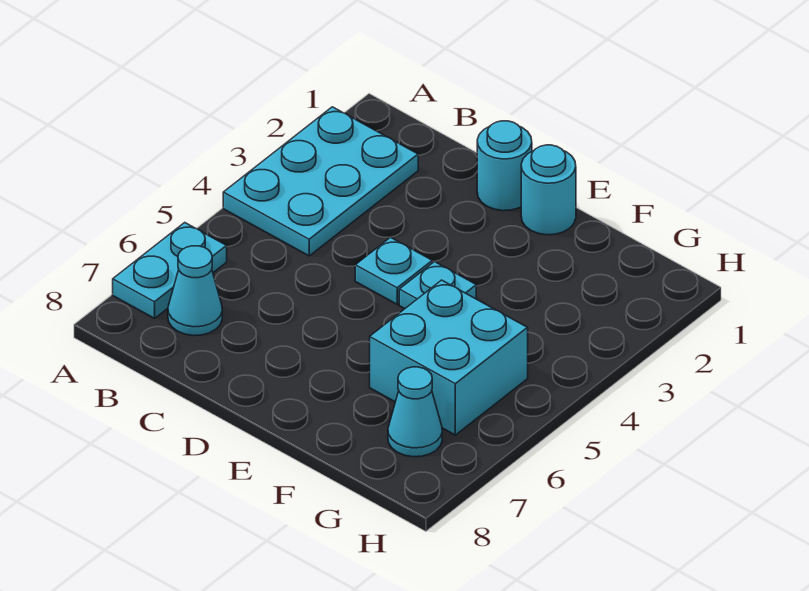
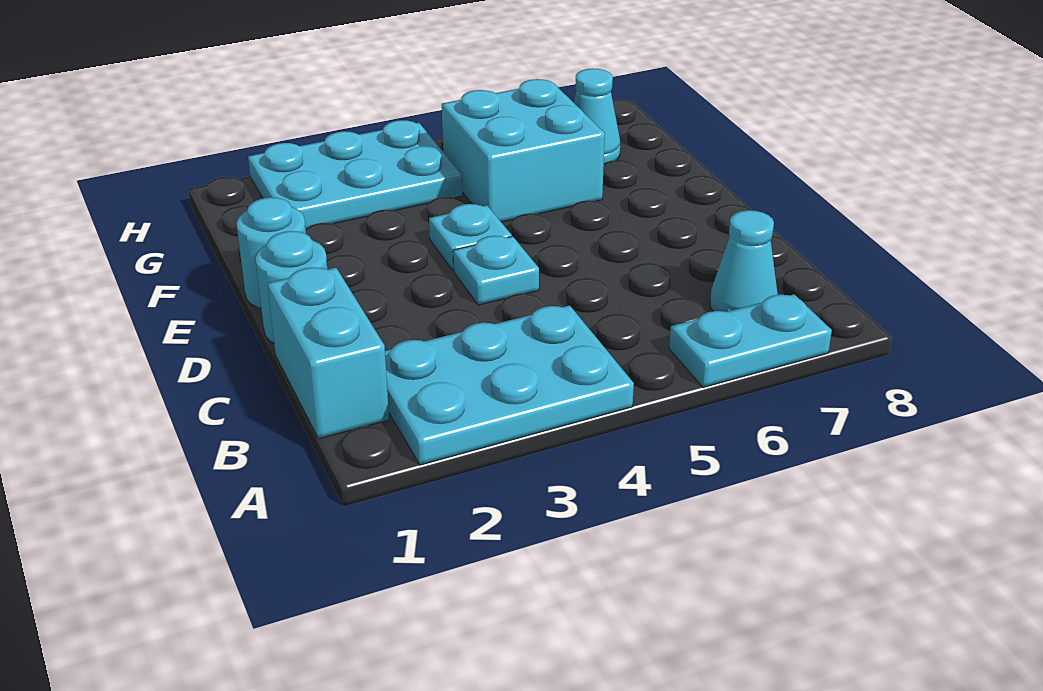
none -> cyan brick B1:C1 level 1
none -> cyan plate G2:H4 level 1

